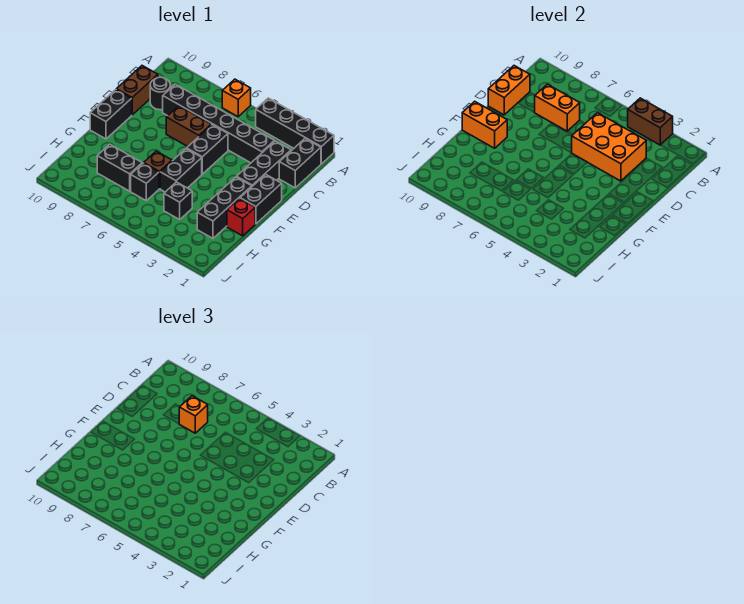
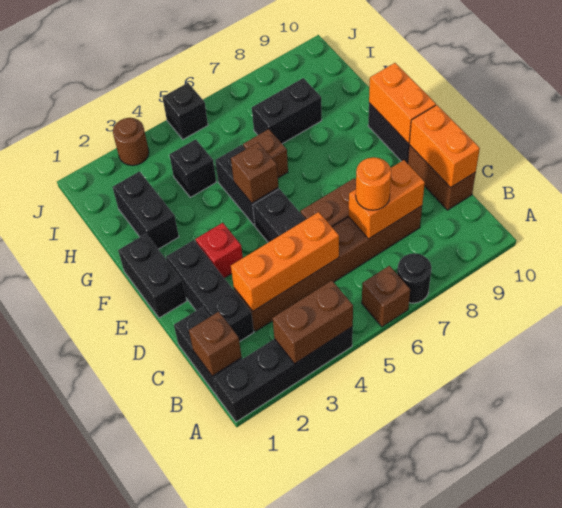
orange brick A6 level 1 -> brown brick A6 level 1
none -> brown brick B1 level 2
black brick C3:C8 level 1 -> brown brick C3:C8 level 1
orange brick C3:D5 level 2 -> orange brick C3:C5 level 2
orange brick C7 level 3 -> orange round brick C7 level 3
black round brick C9 level 1 -> black round brick A7 level 1
black brick F2:H2 level 1 -> black brick G2:H2 level 1
none -> brown brick F5 level 2
orange brick F9:F10 level 2 -> orange brick E10:F10 level 2
red brick G1 level 1 -> red brick E3 level 1
black brick H6 level 1 -> black brick J5 level 1
none -> brown round brick J3 level 1

